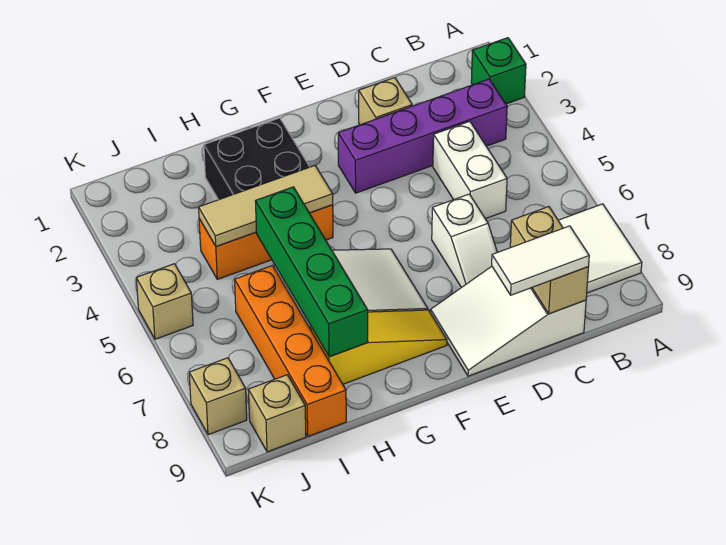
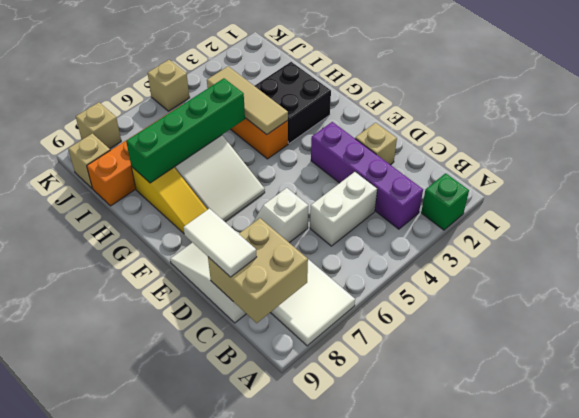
tan brick C8:C9 level 2 -> tan brick B8:C9 level 2

